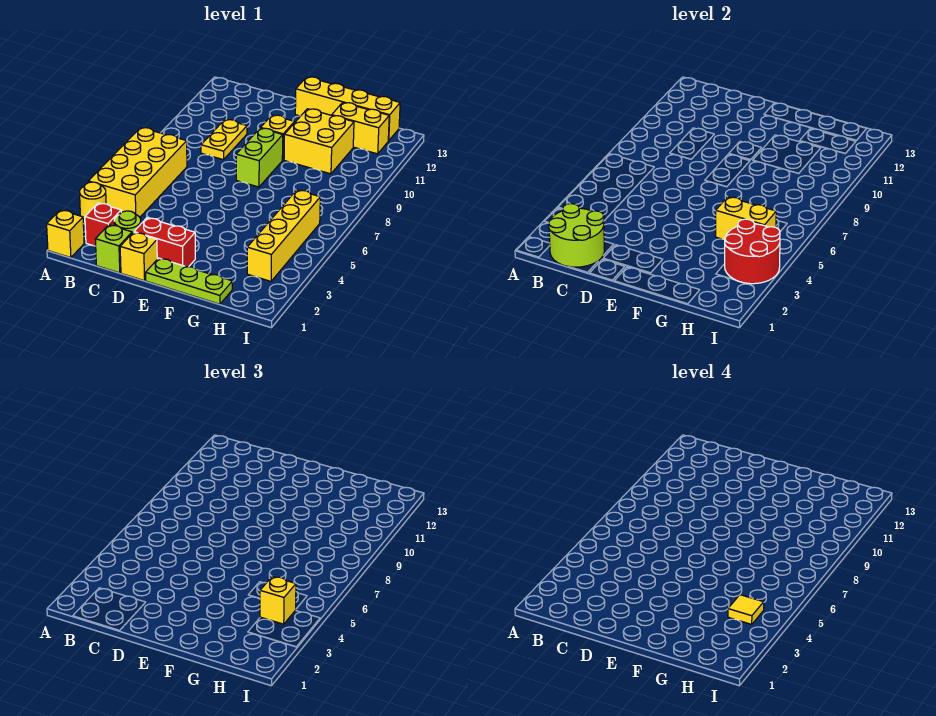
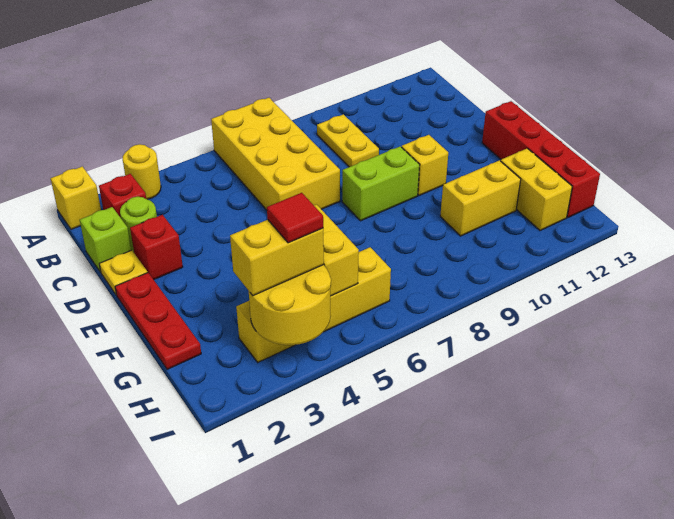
yellow brick A4:B7 level 1 -> yellow brick A6:D7 level 1
lime round brick B1:C2 level 2 -> none
yellow plate C9:C10 level 1 -> yellow plate B9:C9 level 1
yellow brick D1 level 1 -> yellow plate D1 level 1
red brick D2:E2 level 1 -> red brick D2 level 1
lime plate E1:G1 level 1 -> red plate E1:G1 level 1
yellow brick E13:H13 level 1 -> red brick E13:H13 level 1
yellow brick F10:G11 level 1 -> yellow brick G10:G11 level 1
red round brick H3:I4 level 2 -> yellow round brick H3:I4 level 2
yellow brick H4 level 3 -> yellow brick H3:H4 level 3
yellow tile H4 level 4 -> red tile H4 level 4

